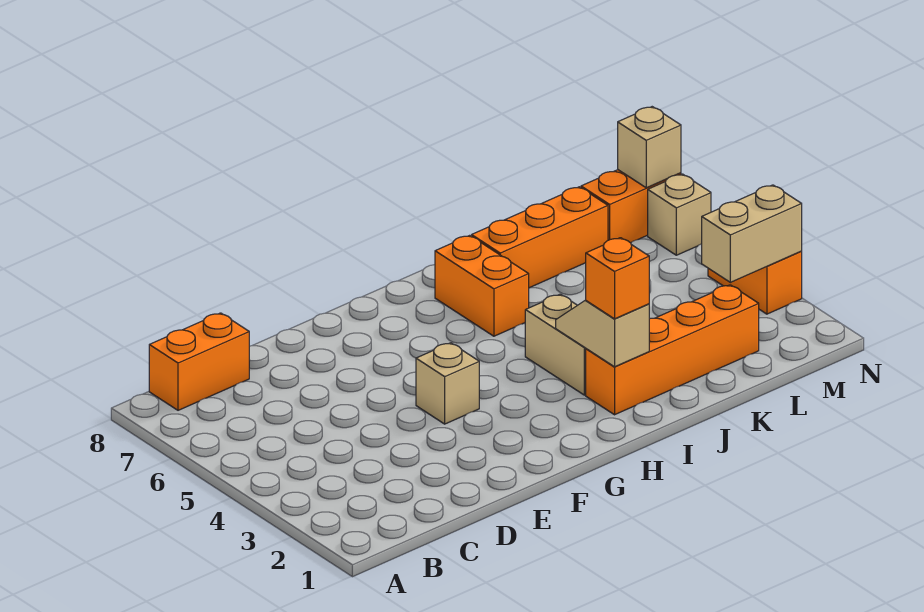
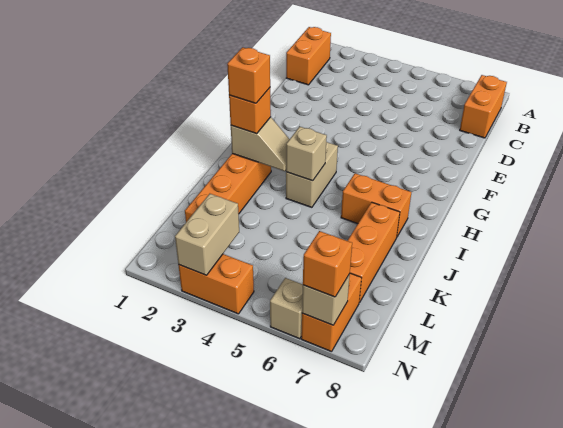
none -> orange brick B1:C1 level 1
tan brick F4 level 1 -> tan brick I4 level 2
none -> orange brick I2 level 4
tan brick I3:I4 level 1 -> tan brick H4:I4 level 1
none -> orange brick N7 level 3

